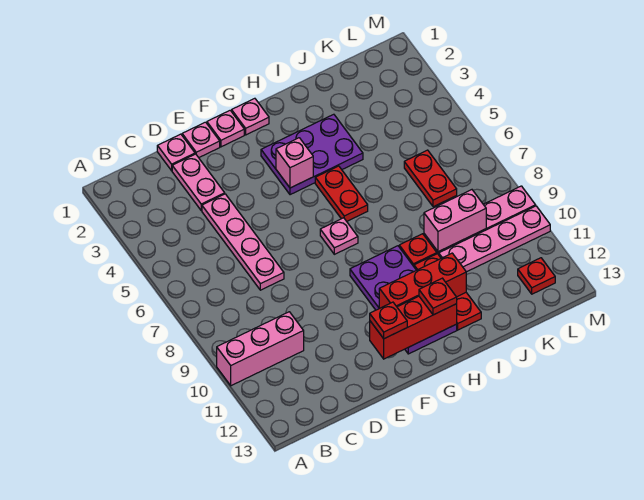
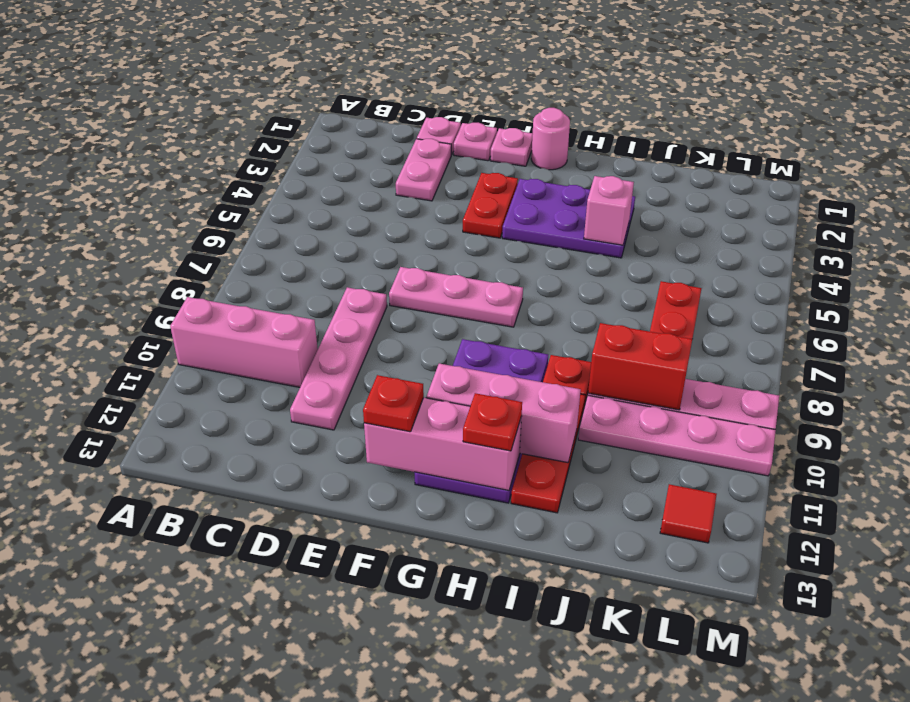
pink plate D4:D7 level 1 -> pink plate D8:D11 level 1
red brick F12:H12 level 2 -> pink brick F12:H12 level 2
pink plate G1 level 1 -> pink round brick G1 level 1
pink brick G4 level 2 -> pink brick I4 level 2
pink plate G7 level 1 -> pink plate E7:G7 level 1
red brick G11:I11 level 2 -> pink brick G11:I11 level 2
red plate H5:H6 level 1 -> red plate F3:F4 level 1
pink brick J9:K9 level 2 -> red brick J9:K9 level 2
red plate L12 level 1 -> red tile L12 level 1

